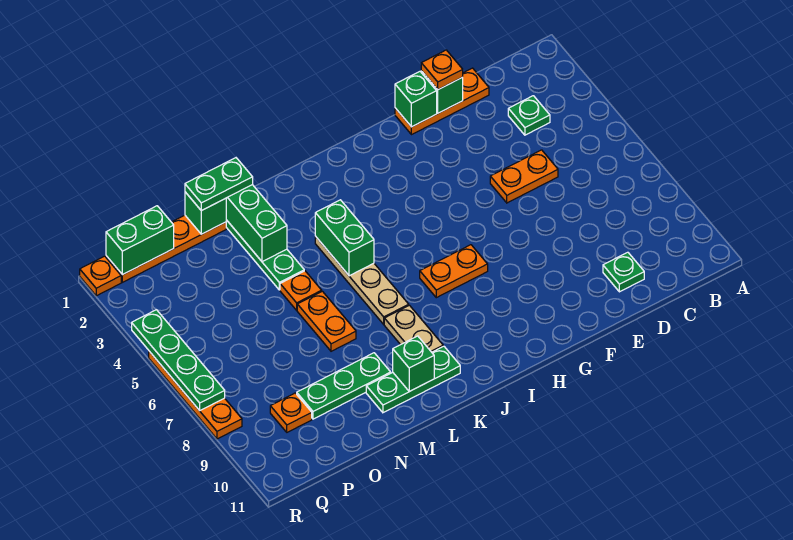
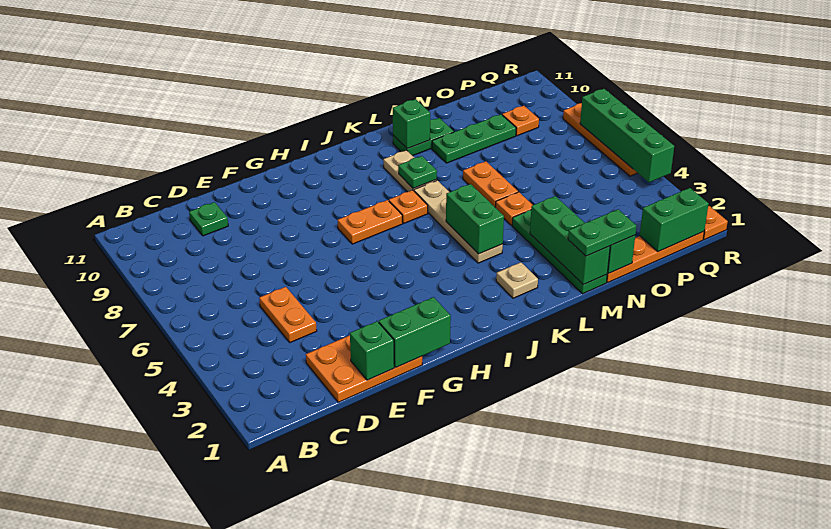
green plate C3 level 1 -> green plate K8 level 2
orange plate D1:F1 level 1 -> orange plate D1:F2 level 1
orange plate D5:E5 level 1 -> orange plate D4:D5 level 1
orange plate E1 level 3 -> orange plate J7 level 1
green brick F1 level 2 -> green brick F1:G1 level 2
none -> tan plate K2 level 1
green plate K10:M10 level 1 -> green plate L10:M10 level 1
green plate R4:R7 level 2 -> green brick R4:R7 level 2

